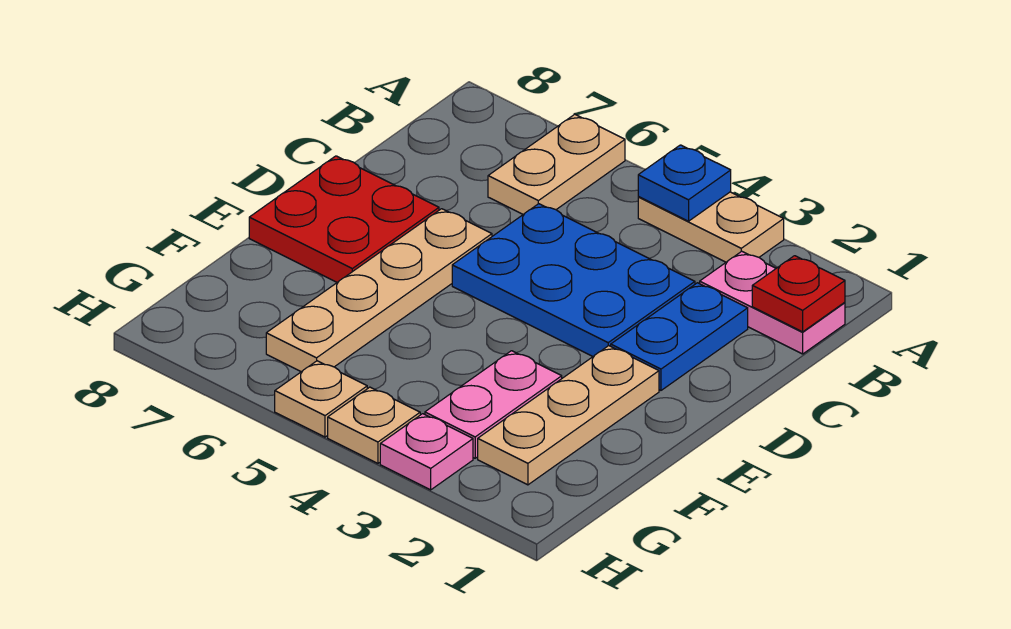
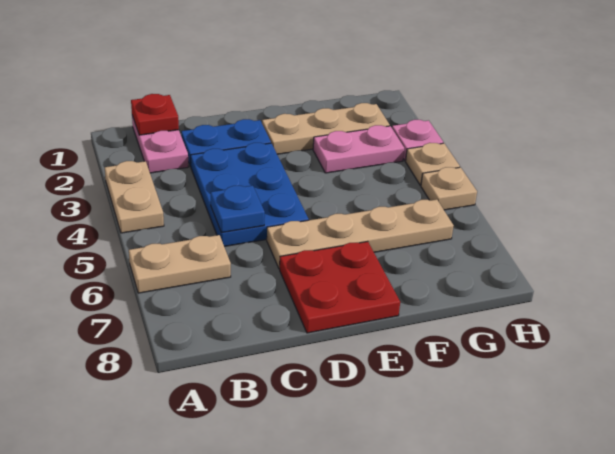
blue plate A4 level 2 -> blue plate C5 level 2

